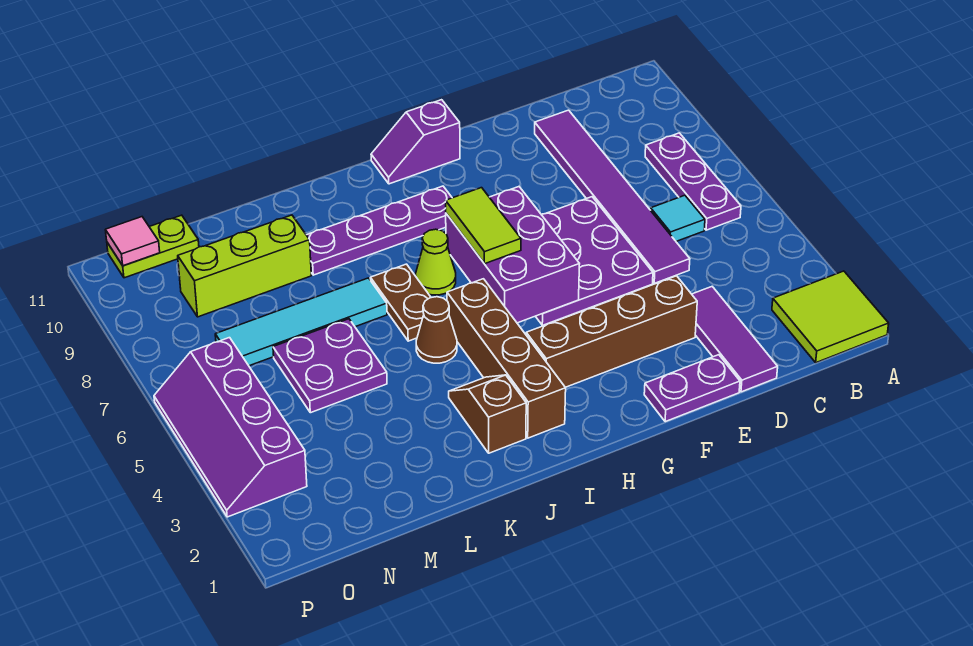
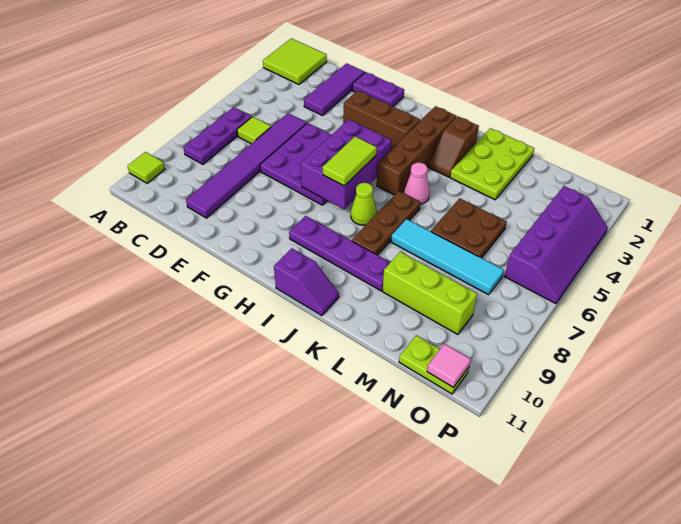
none -> lime tile A10 level 1
cyan tile C6 level 1 -> lime tile C6 level 1
brown brick E3:H3 level 1 -> brown brick F3:H3 level 1
purple slope G11:H11 level 1 top G -> purple slope I11:J11 level 1 top I
brown cone J5 level 1 -> pink cone J5 level 1
brown plate J6:J7 level 1 -> brown plate J6:J8 level 1
none -> lime plate K1:L3 level 1
purple plate L5:M6 level 1 -> brown plate L5:M6 level 1

